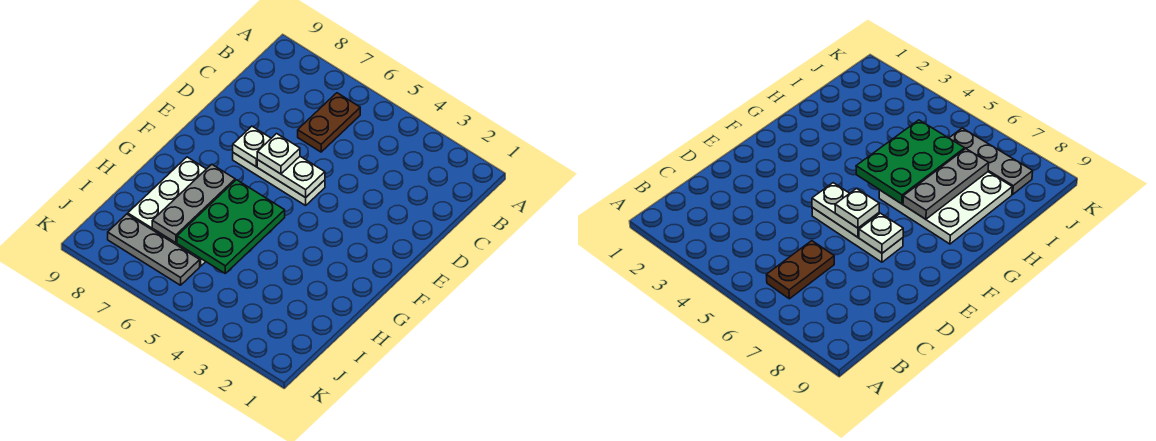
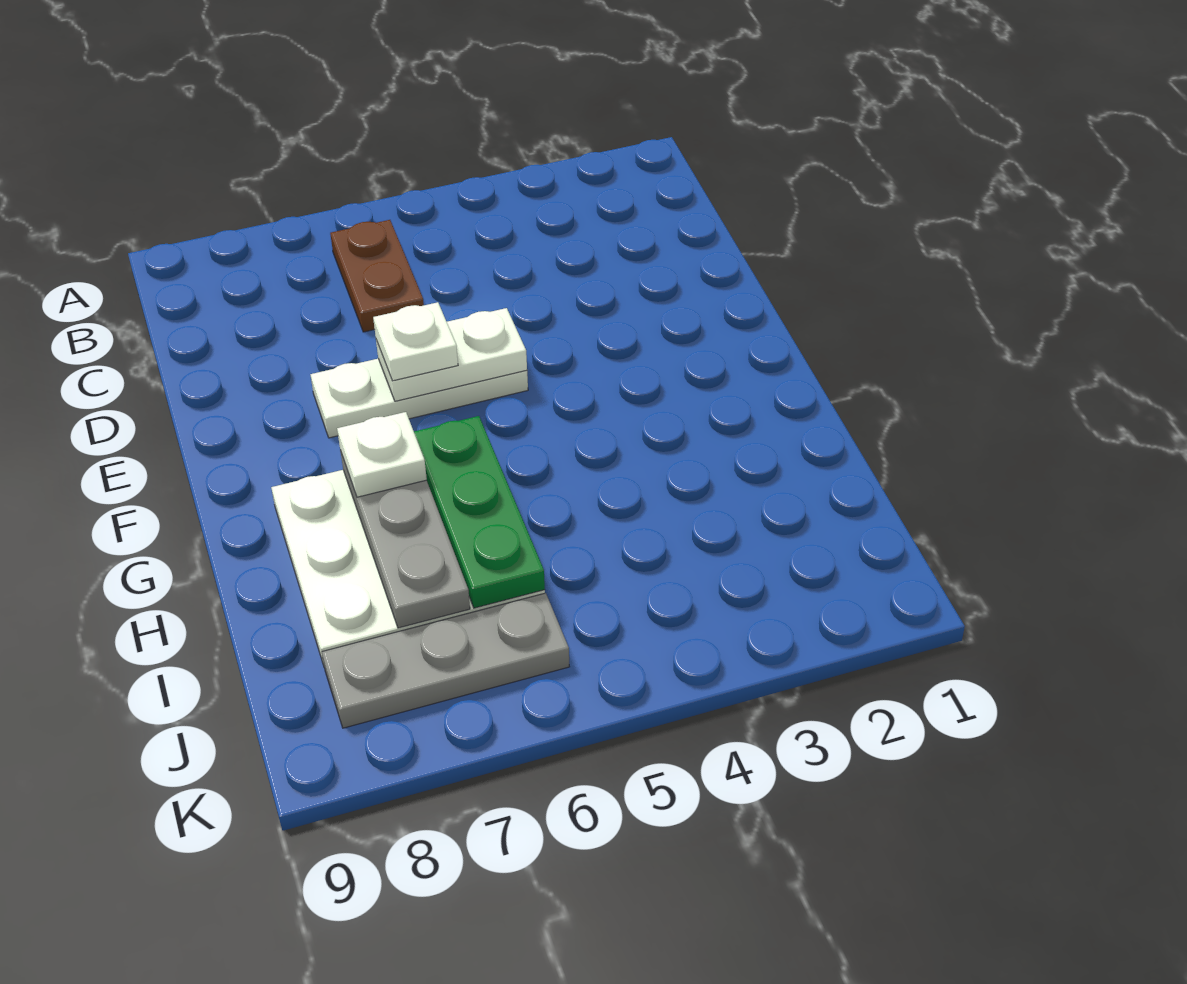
white plate E7 level 2 -> white plate G7 level 3
green plate G5:I6 level 2 -> green plate G6:I6 level 2

